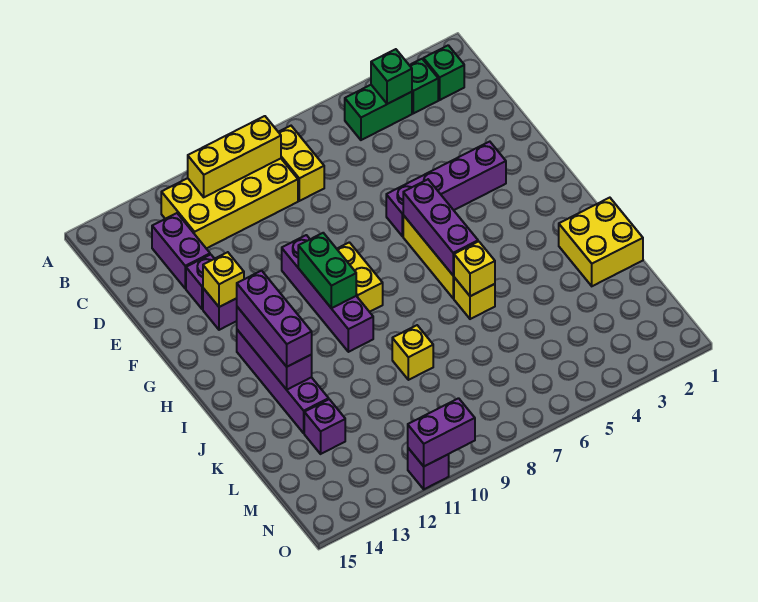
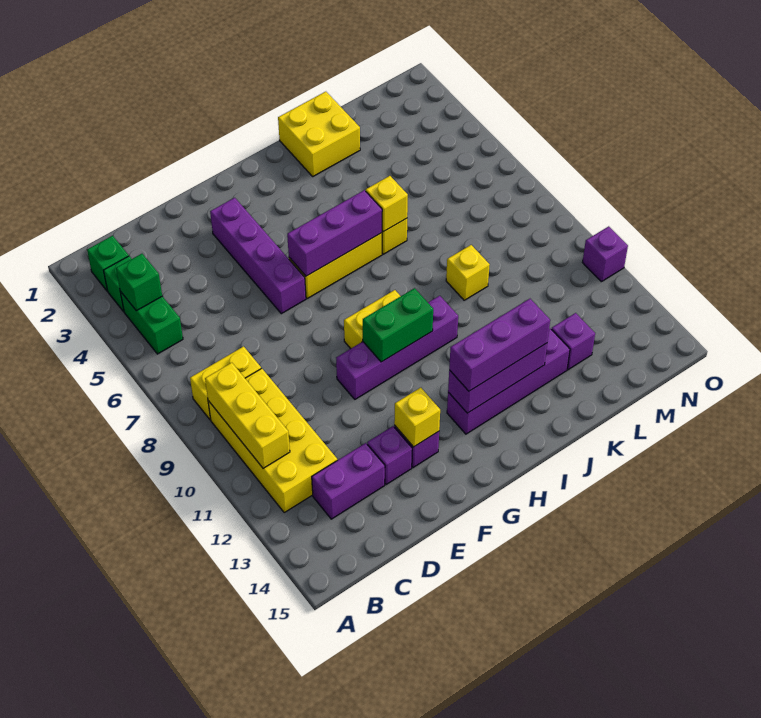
purple brick O10:O11 level 2 -> none

